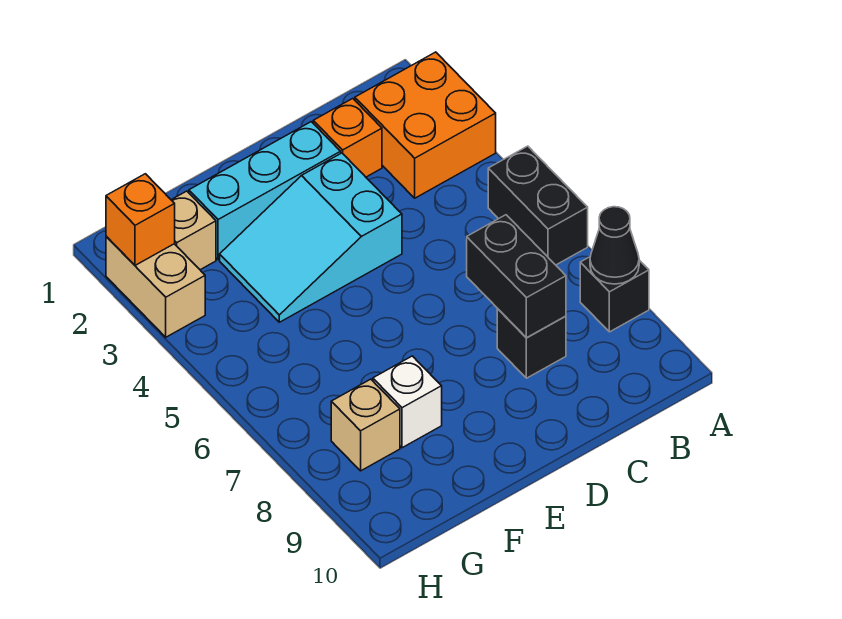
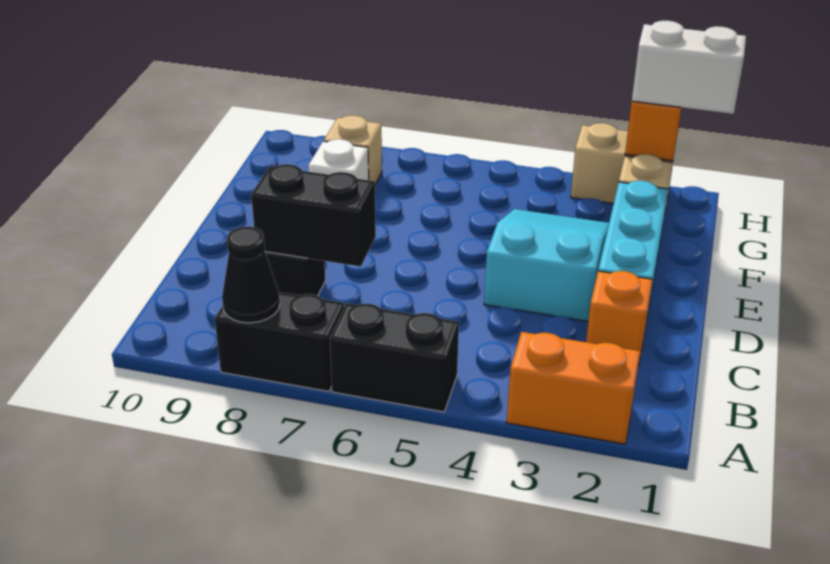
orange brick A2:B3 level 1 -> orange brick A2:A3 level 1
black brick A8 level 1 -> black brick A7:A8 level 1
none -> white brick H1:H2 level 3

